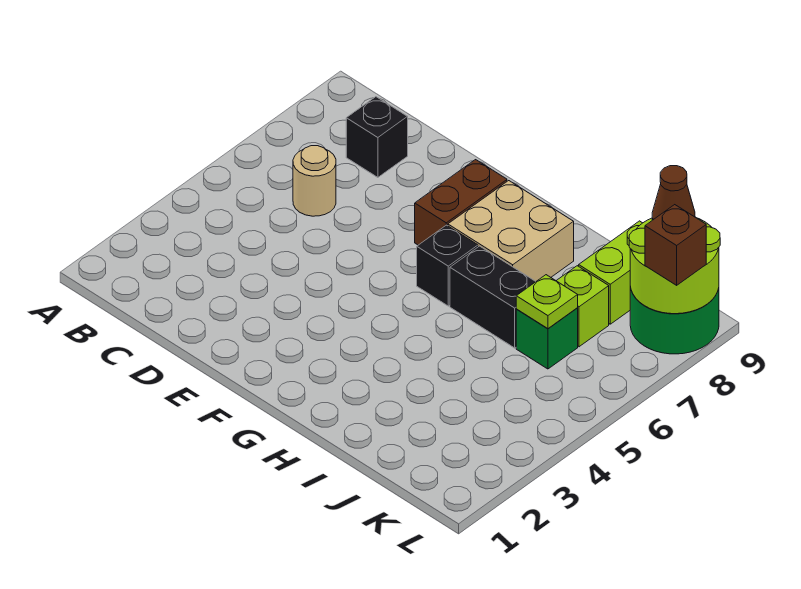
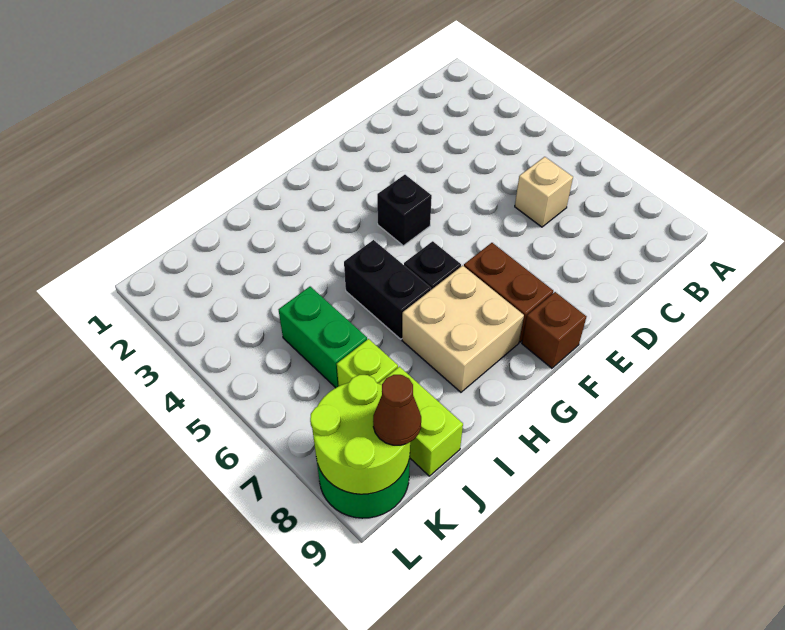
tan round brick C6 level 1 -> tan brick C6 level 1
black brick C8 level 1 -> black brick F4 level 1
black brick H6:I6 level 1 -> black brick H5:H6 level 1
green brick J6 level 1 -> green brick J5:J6 level 1
lime plate J6 level 2 -> none
brown brick L8 level 3 -> brown brick F9 level 1

